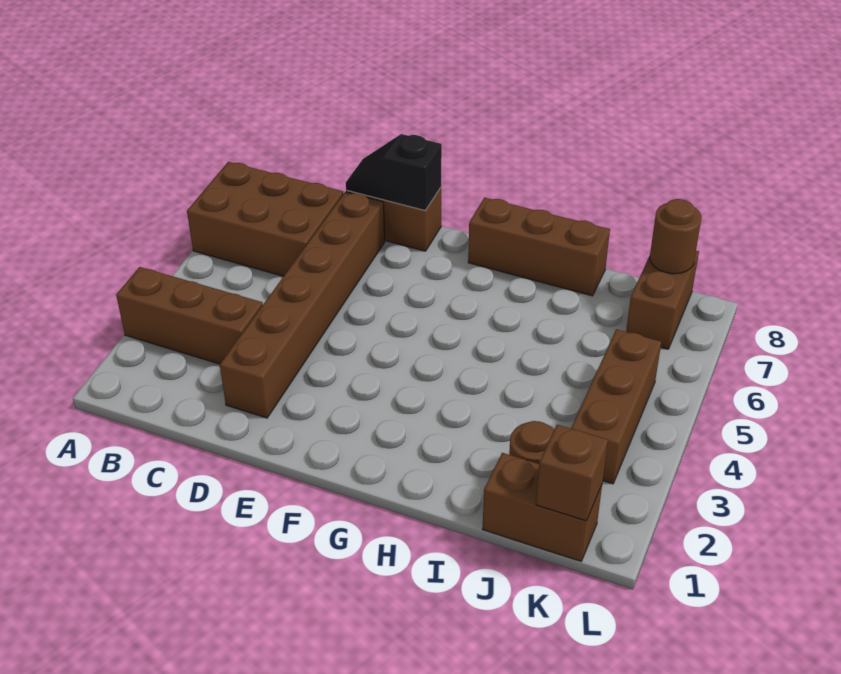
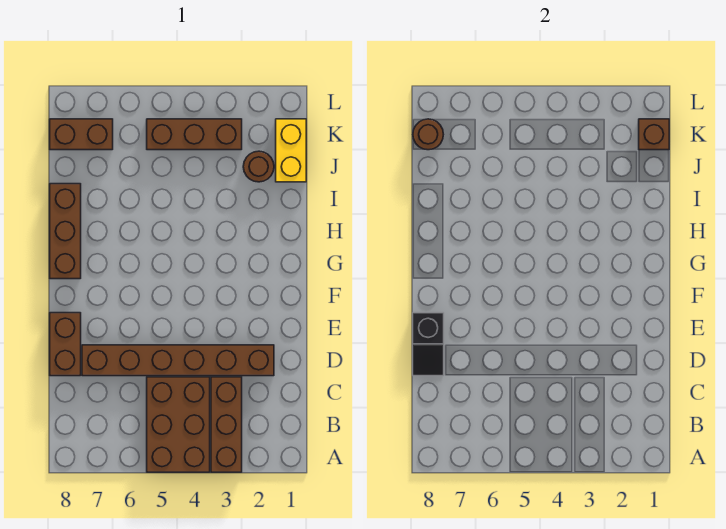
brown brick A6:C7 level 1 -> brown brick A4:C5 level 1
brown brick J1:K1 level 1 -> yellow brick J1:K1 level 1

